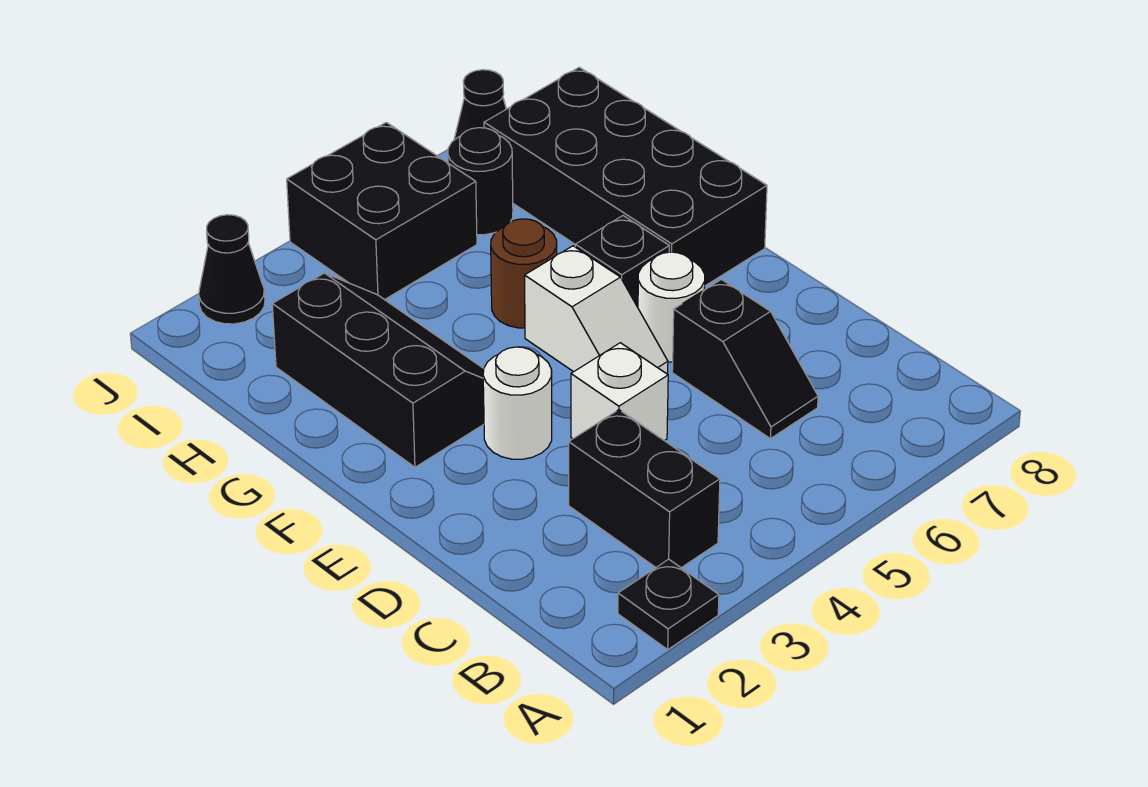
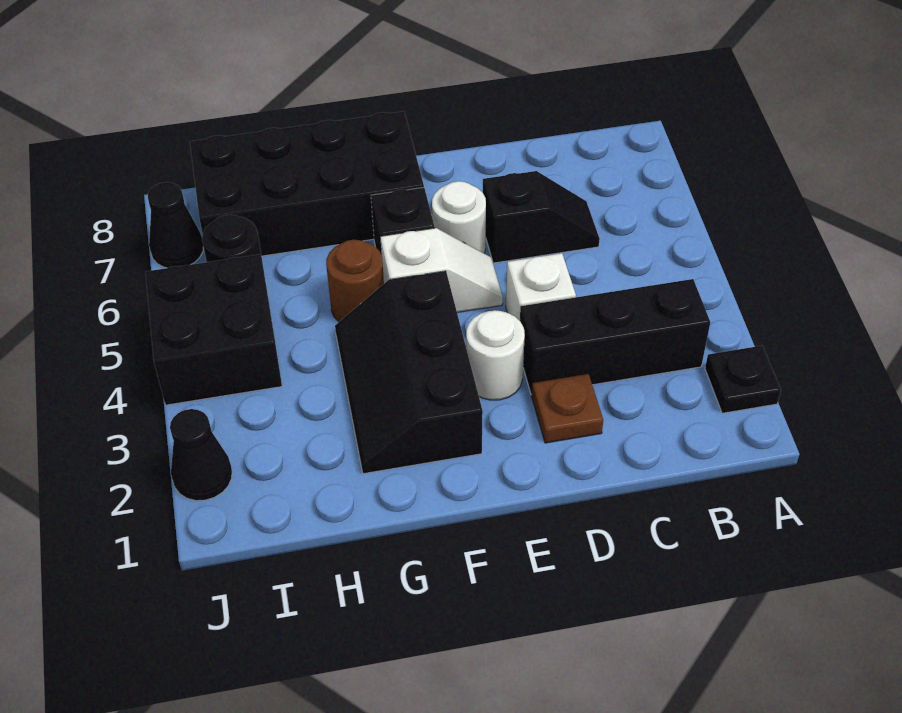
black brick B3:C3 level 1 -> black brick B3:D3 level 1
none -> brown plate D2 level 1
black slope F2:H3 level 1 top 2 -> black slope F2:G4 level 1 top F

